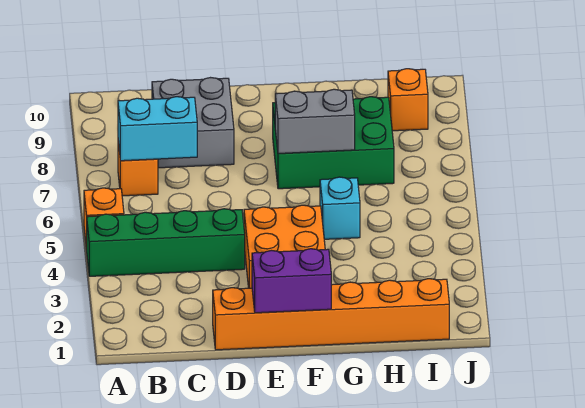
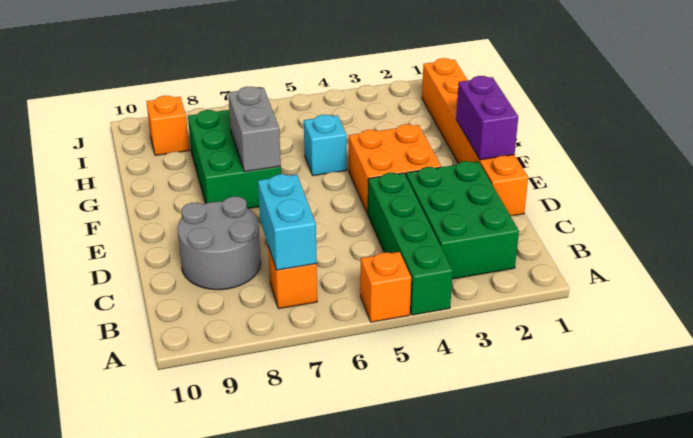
none -> green brick B2:D3 level 1
grey brick C8:D9 level 1 -> grey round brick C8:D9 level 1

